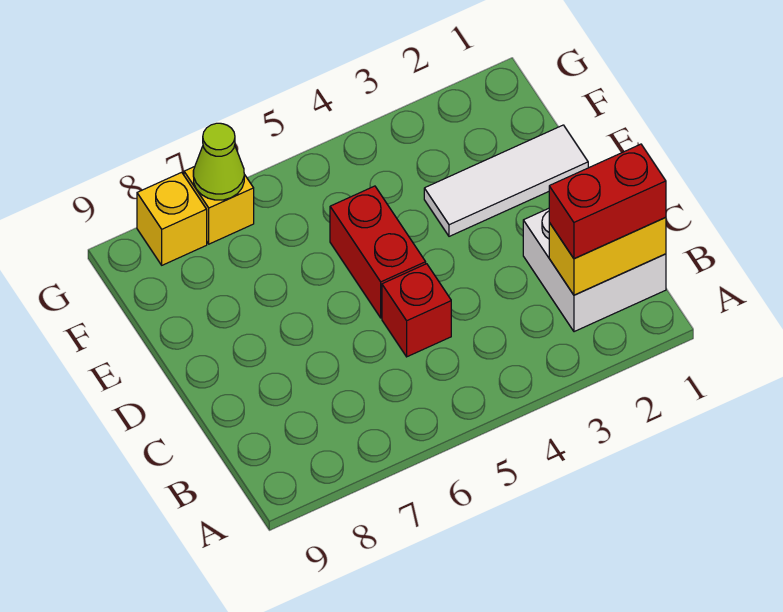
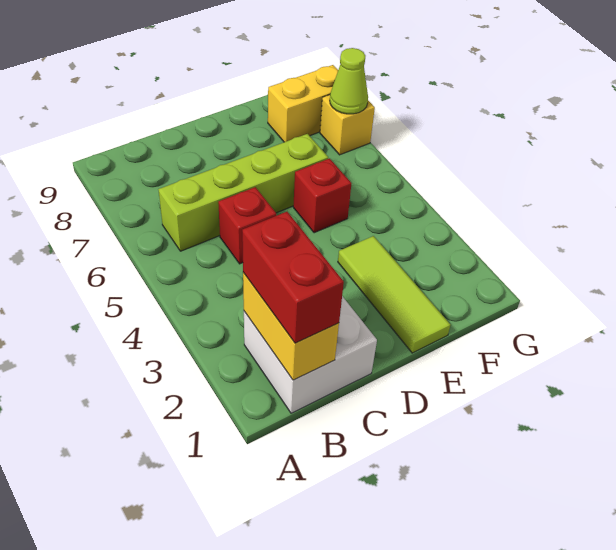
none -> lime brick B6:E6 level 1
red brick D5:E5 level 1 -> red brick E5 level 1
white tile E1:E3 level 1 -> lime tile E1:E3 level 1
yellow brick G8 level 1 -> yellow brick F8:G8 level 1

